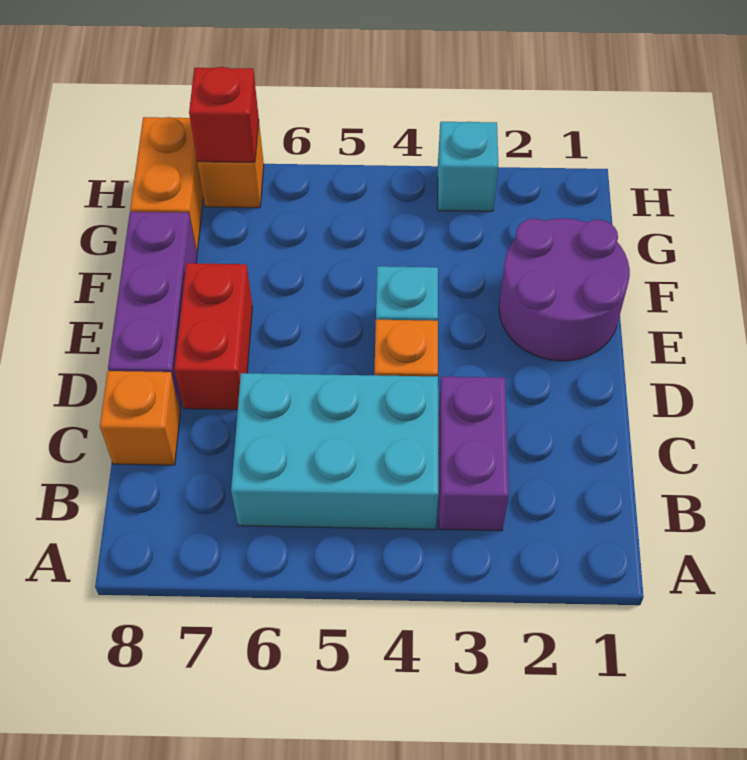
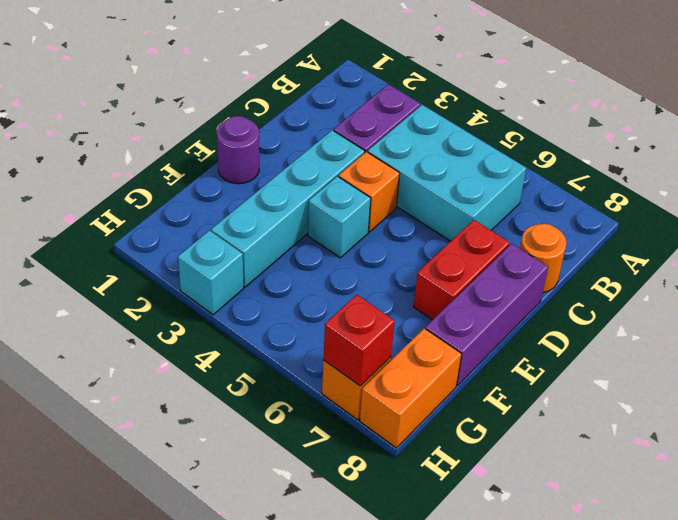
orange brick C8 level 1 -> orange round brick C8 level 1
none -> cyan brick D3:G3 level 1
purple round brick E1:F2 level 1 -> purple round brick E1 level 1

